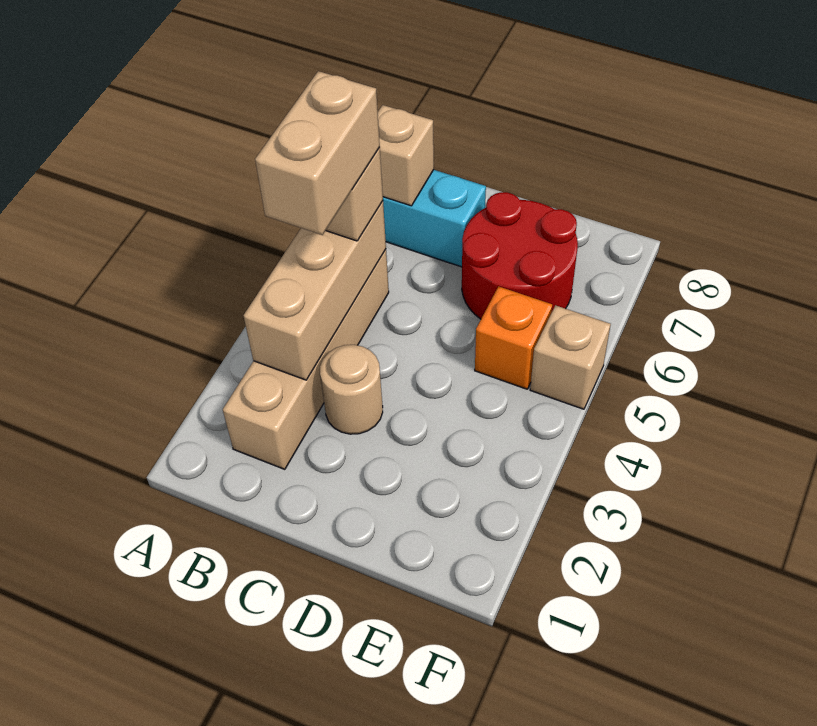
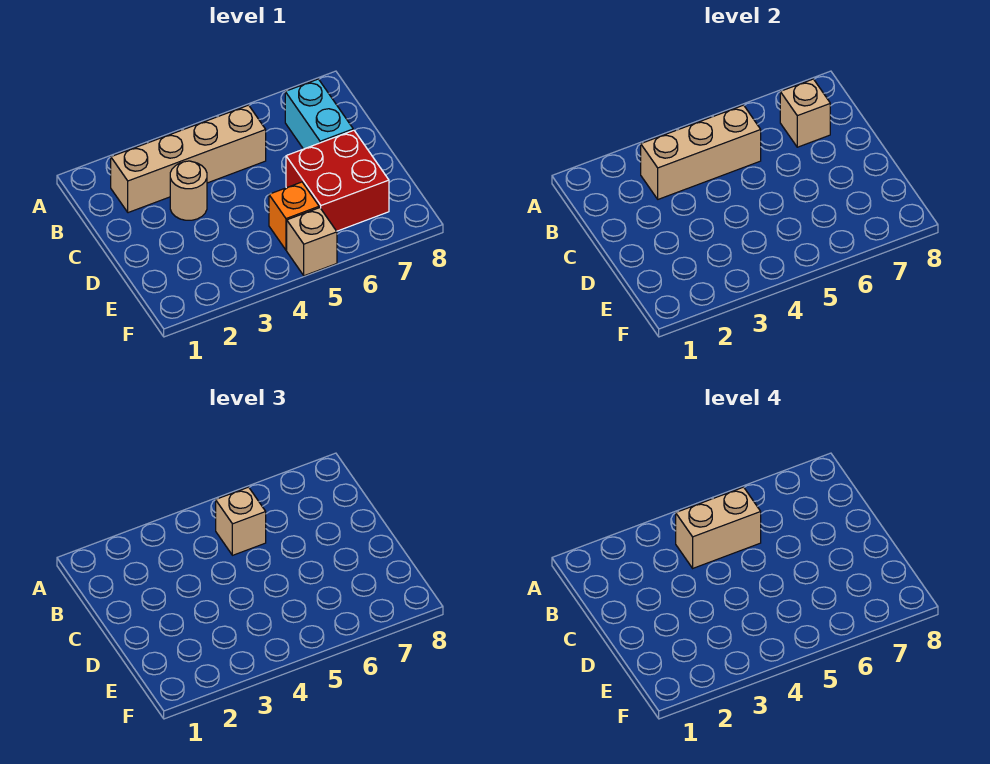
red round brick D6:E7 level 1 -> red brick D6:E7 level 1

